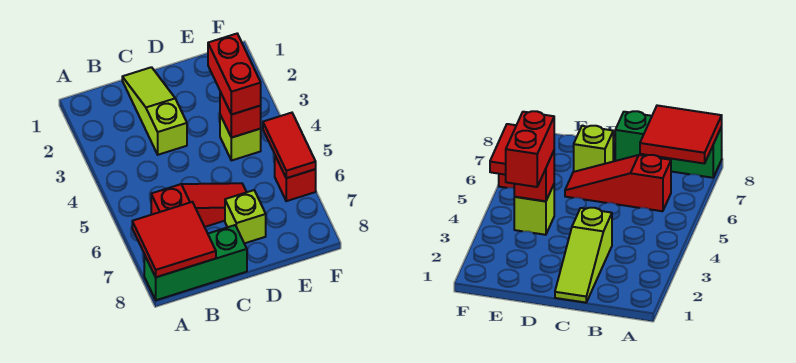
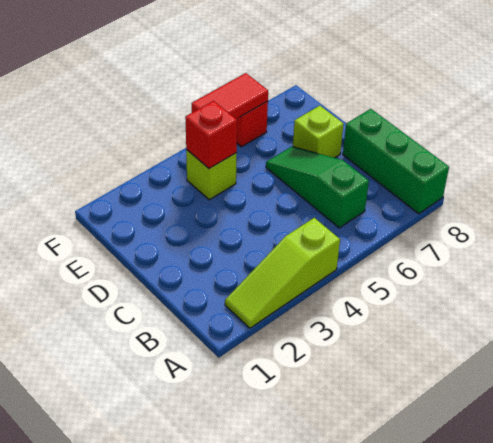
red tile A7:B8 level 2 -> none
red slope B6:D6 level 1 top B -> green slope B6:D6 level 1 top B
lime slope C1:C3 level 1 top 3 -> lime slope A2:A4 level 1 top 4
red brick E3:E4 level 3 -> none

